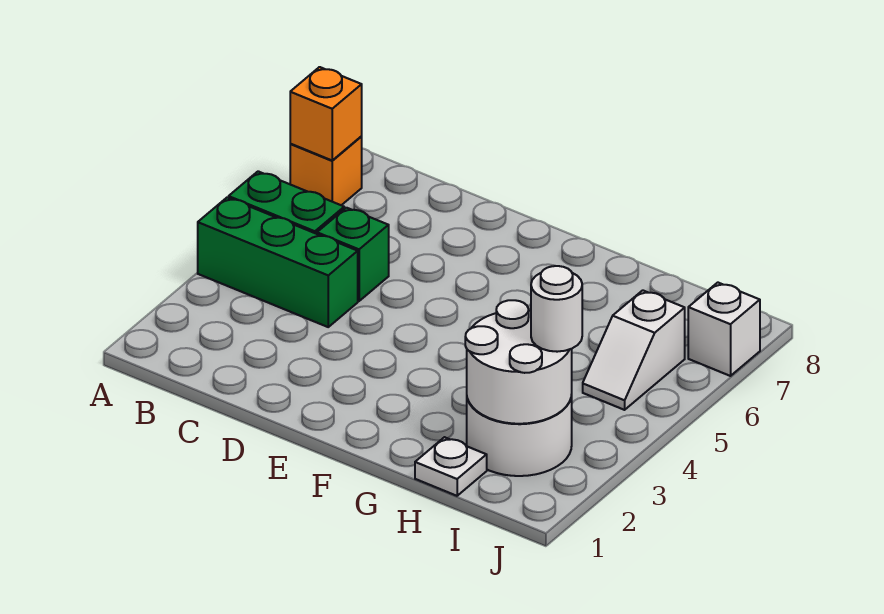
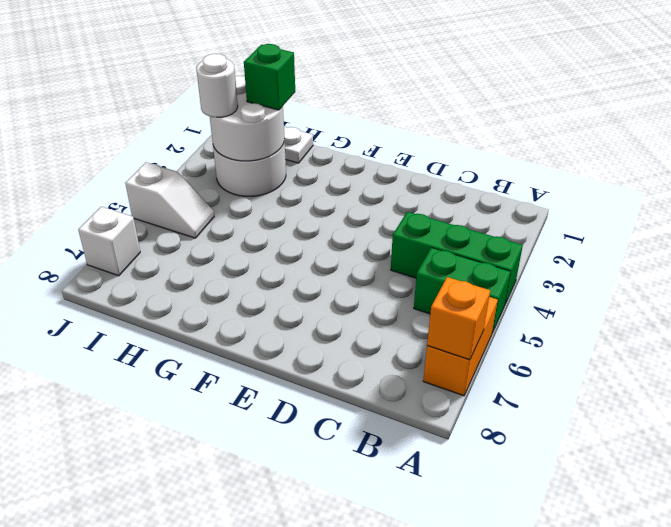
orange brick A7 level 1 -> orange brick A6:A7 level 1
green brick C5 level 1 -> green brick H2 level 3
white slope I5:I6 level 1 top 6 -> white slope I5:J5 level 1 top J

